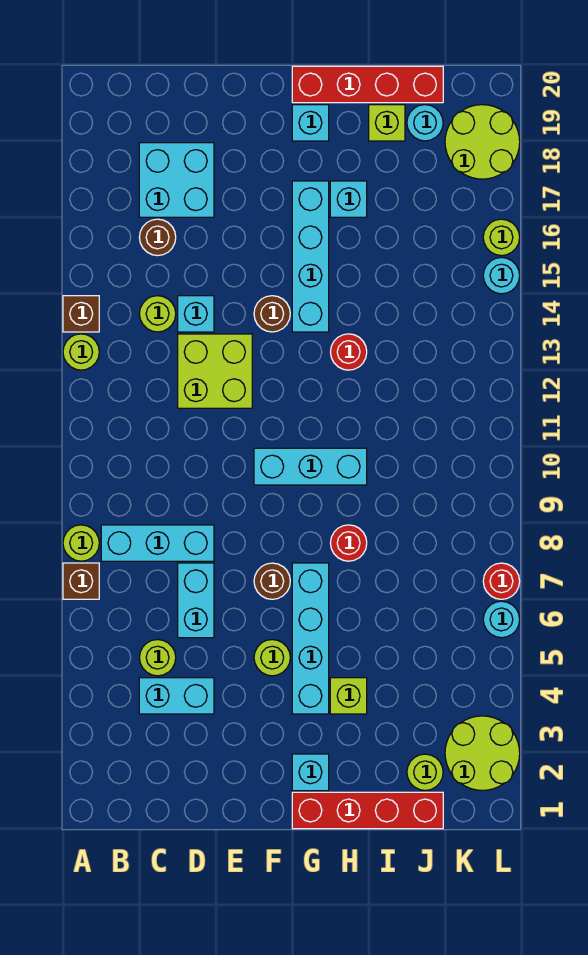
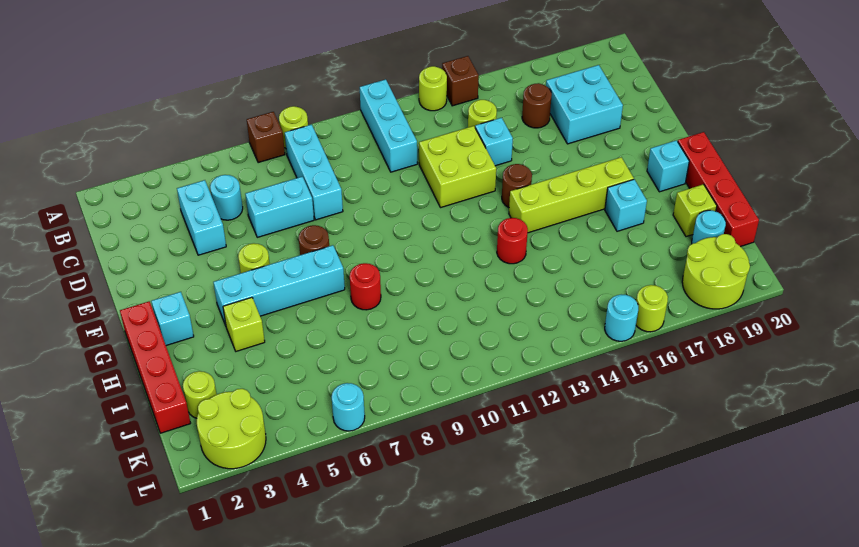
lime round brick C5 level 1 -> cyan round brick C5 level 1
cyan brick F10:H10 level 1 -> cyan brick A11:C11 level 1
cyan brick G14:G17 level 1 -> lime brick G14:G17 level 1
red round brick L7 level 1 -> none

